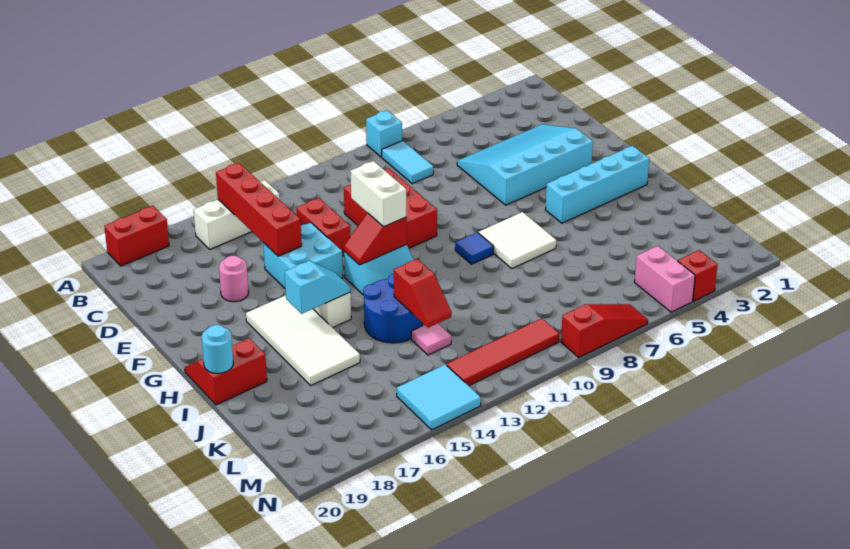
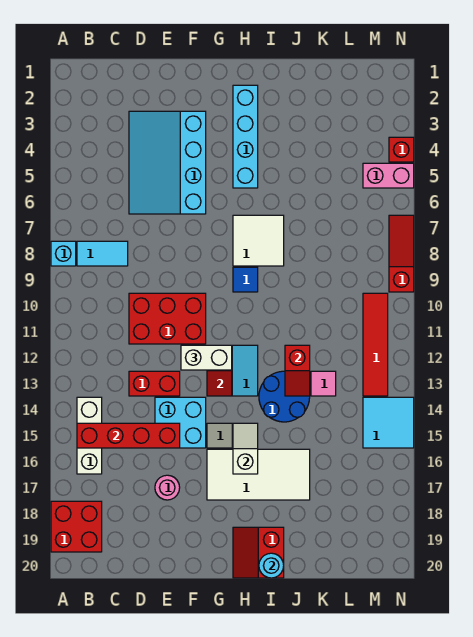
red brick A18:A19 level 1 -> red brick A18:B19 level 1
cyan slope H15:H16 level 2 top 16 -> white slope H15:H16 level 2 top 16
red slope J13:K13 level 2 top J -> red slope J12:J13 level 2 top 12

